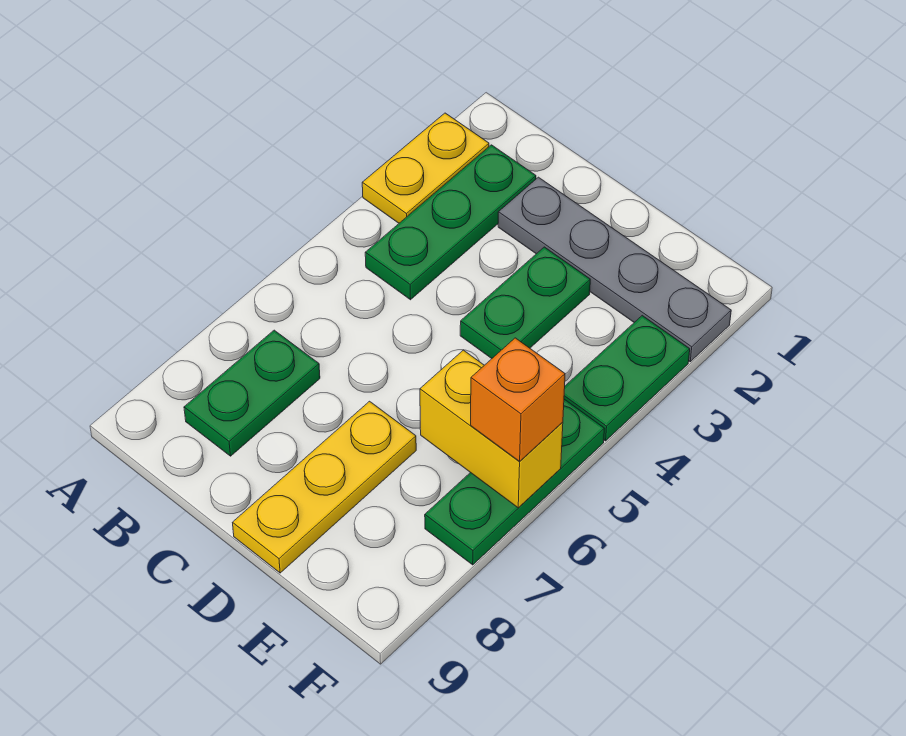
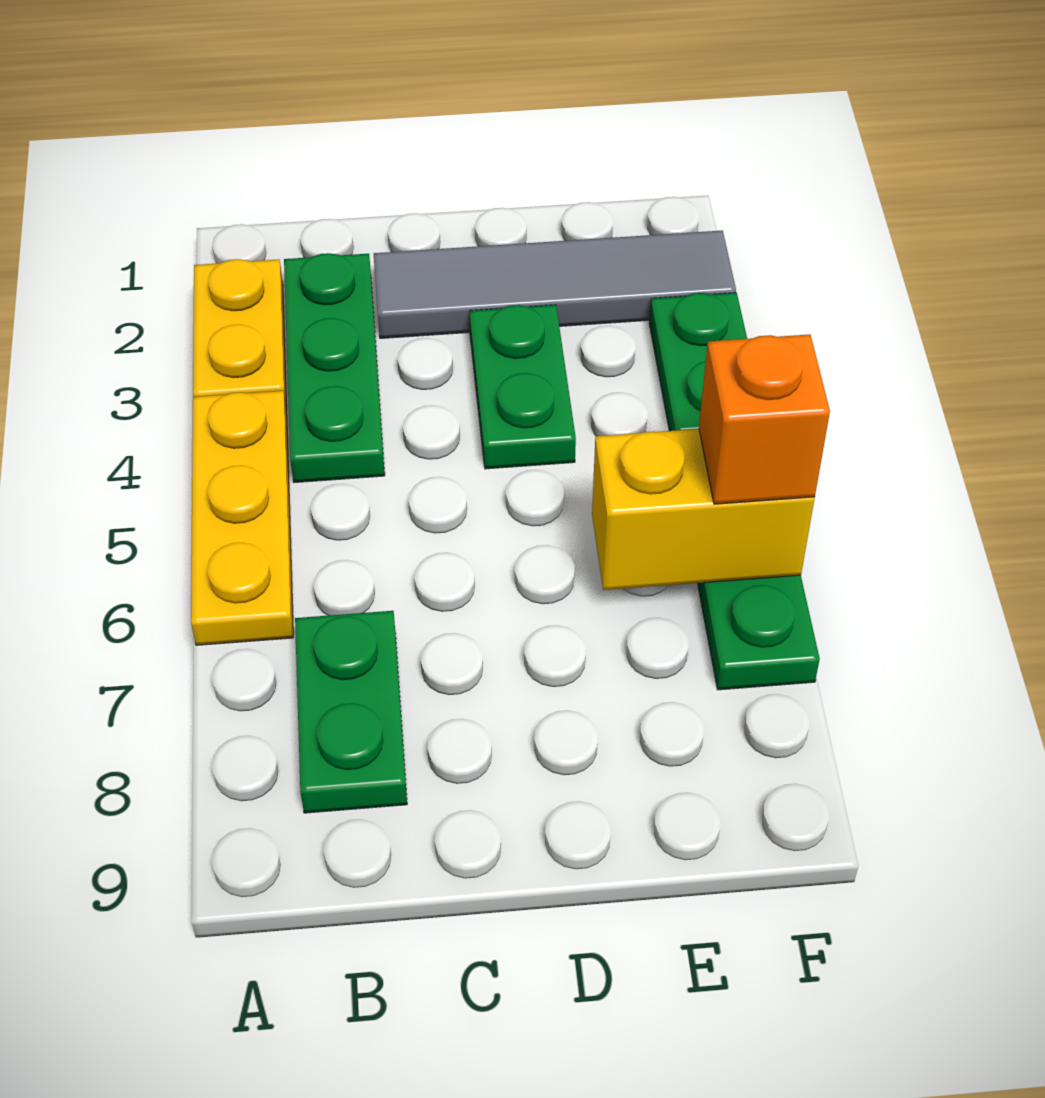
grey plate C2:F2 level 1 -> grey tile C2:F2 level 1
yellow plate D7:D9 level 1 -> yellow plate A4:A6 level 1

